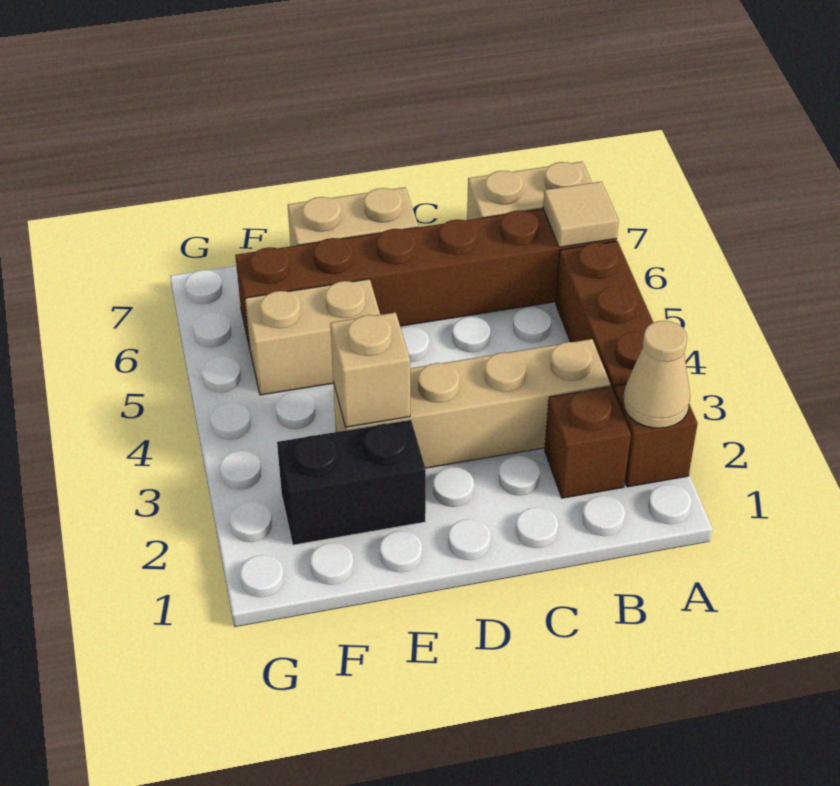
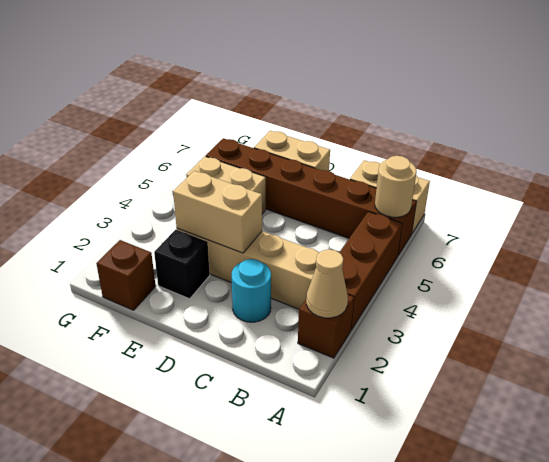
tan tile A6 level 2 -> tan round brick A6 level 2
brown brick B2 level 1 -> brown brick F1 level 1
none -> cyan round brick C2 level 1
black brick E2:F2 level 1 -> black brick E2 level 1
tan brick E3 level 2 -> tan brick D3:E3 level 2

